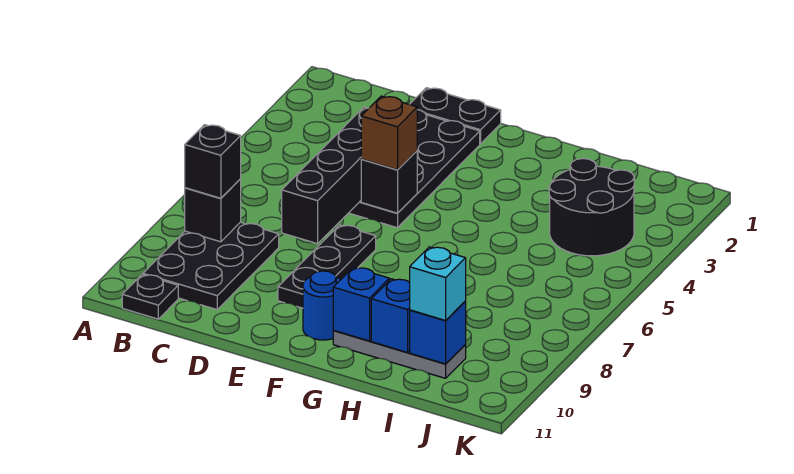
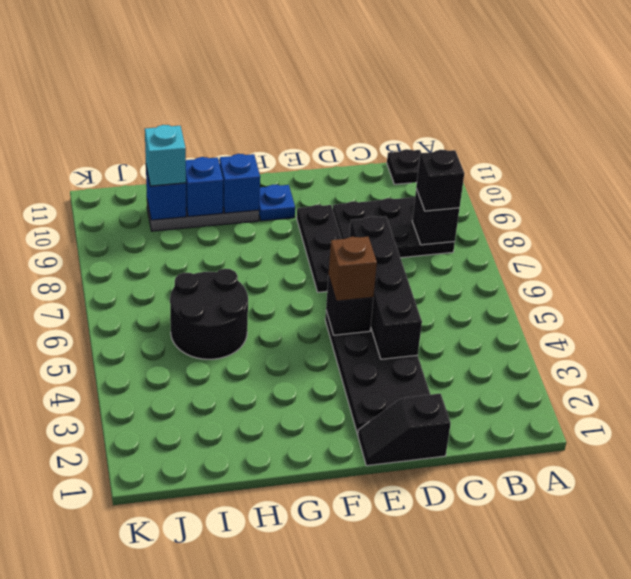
black plate B8:C10 level 1 -> black plate B8:D9 level 1
black plate D1:E1 level 1 -> black slope D1:E1 level 1 top D
blue round brick F10 level 1 -> blue plate F10 level 1
black round brick I3:J4 level 1 -> black round brick H5:I6 level 1

